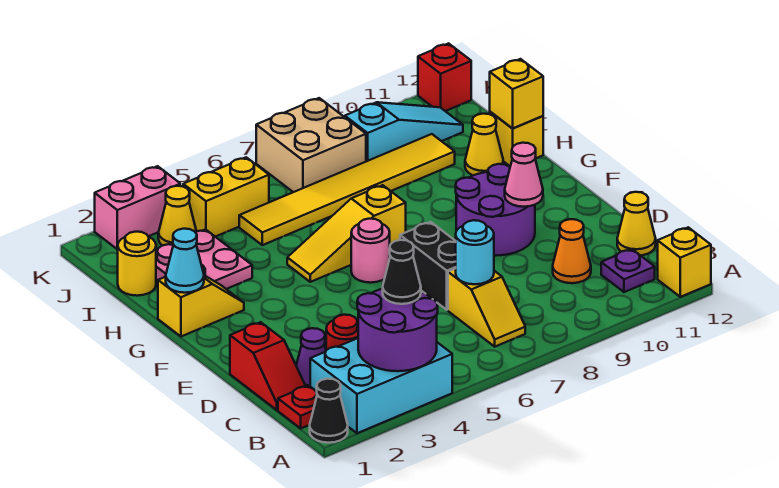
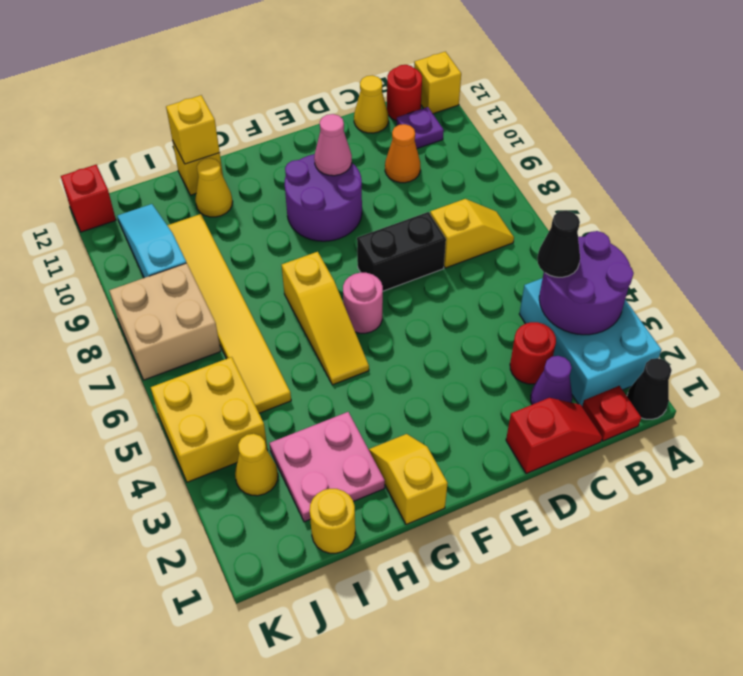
none -> red round brick B12 level 1
cyan round brick C7 level 2 -> none
cyan cone G1 level 2 -> none
yellow brick J4:J5 level 1 -> yellow brick J4:K5 level 1
pink brick K2:K3 level 1 -> none

